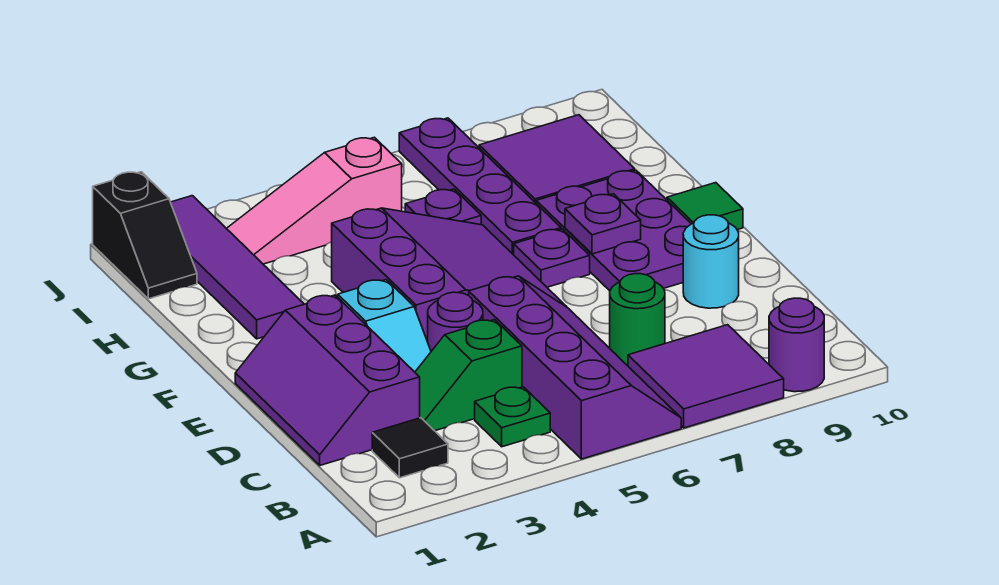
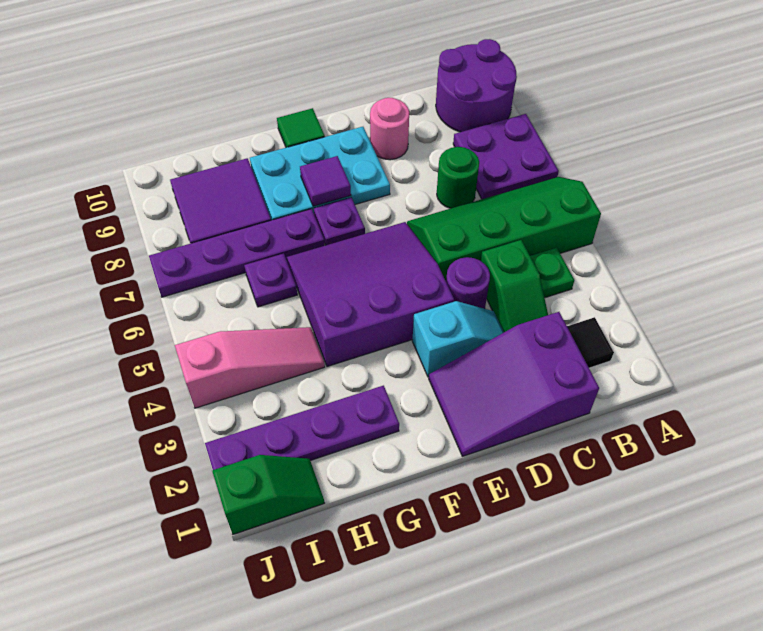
purple slope A5:D6 level 1 top 5 -> green slope A5:D6 level 1 top 5
purple tile A7:B8 level 1 -> purple plate A7:B8 level 1
purple round brick A9 level 1 -> purple round brick A9:B10 level 1
purple slope C1:E2 level 1 top 2 -> purple slope C1:E2 level 1 top C
cyan round brick D9 level 1 -> pink round brick D9 level 1
purple plate E8:G9 level 1 -> cyan plate E8:G9 level 1
purple plate F8 level 2 -> purple tile F8 level 2
purple tile G2:J2 level 1 -> purple plate G2:J2 level 1
black slope I1:J1 level 1 top J -> green slope I1:J1 level 1 top J
pink slope I3:I5 level 1 top 5 -> pink slope H4:J4 level 1 top J

